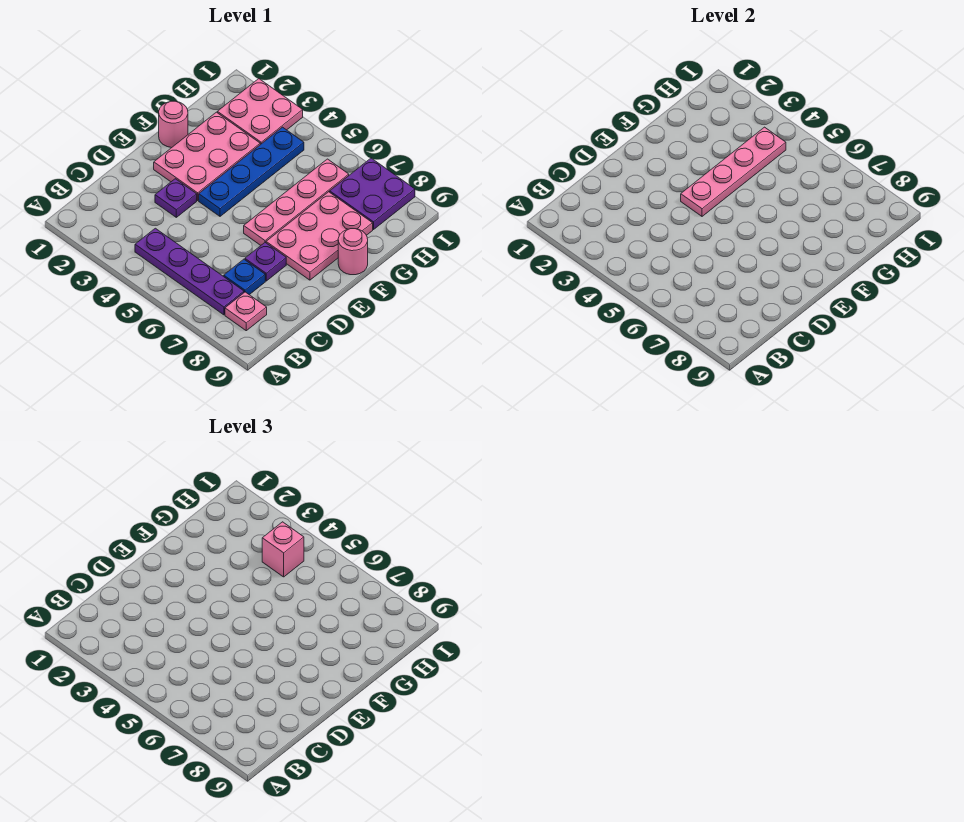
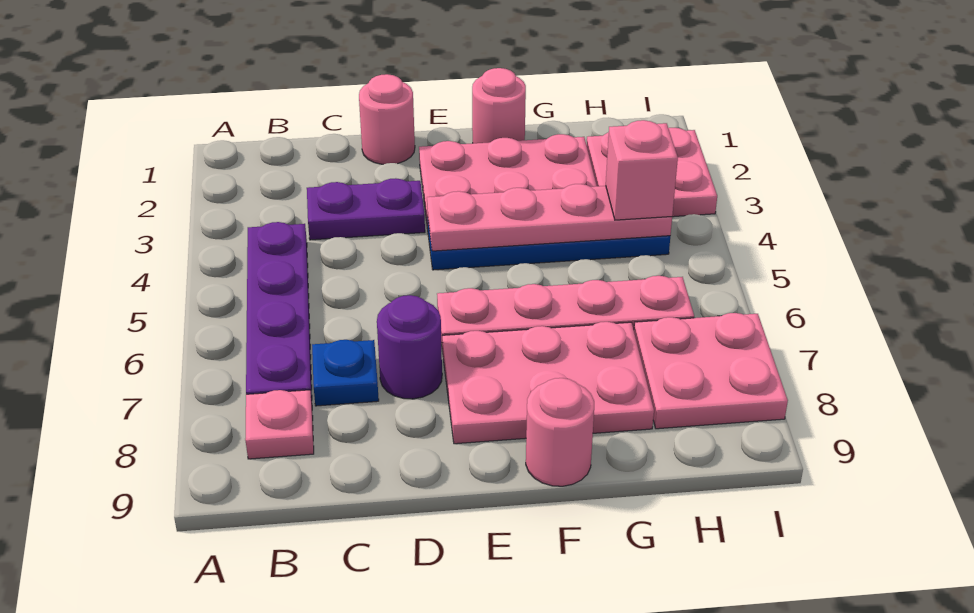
none -> pink round brick D1 level 1
purple plate D3 level 1 -> purple plate C3:D3 level 1
purple plate D7 level 1 -> purple round brick D7 level 1
purple plate H7:I8 level 1 -> pink plate H7:I8 level 1

